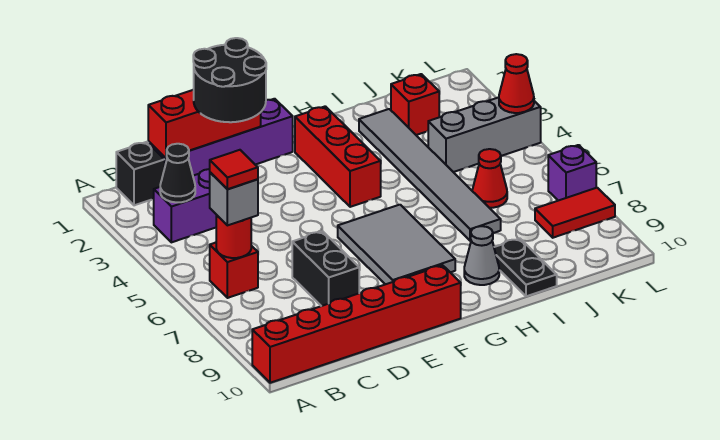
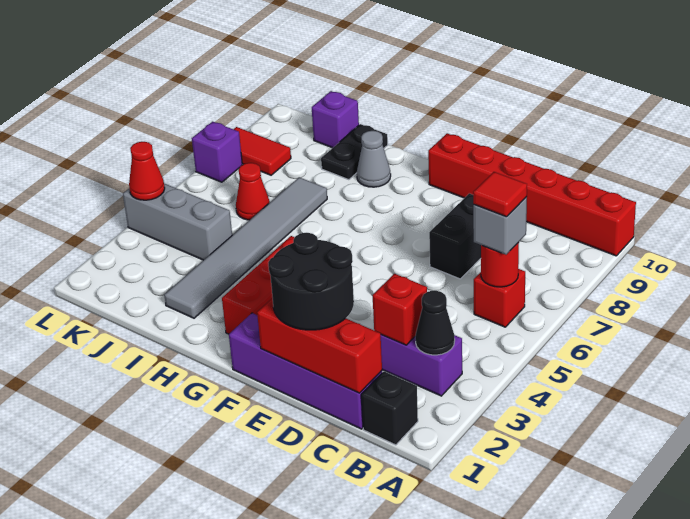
grey tile F6:G8 level 1 -> none
red brick J2 level 1 -> red brick C3 level 2
none -> purple brick J10 level 1

